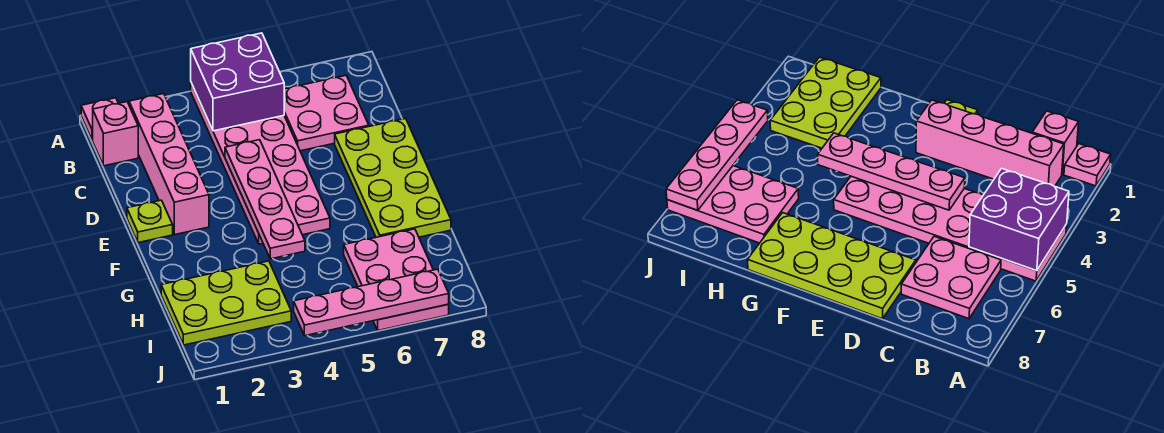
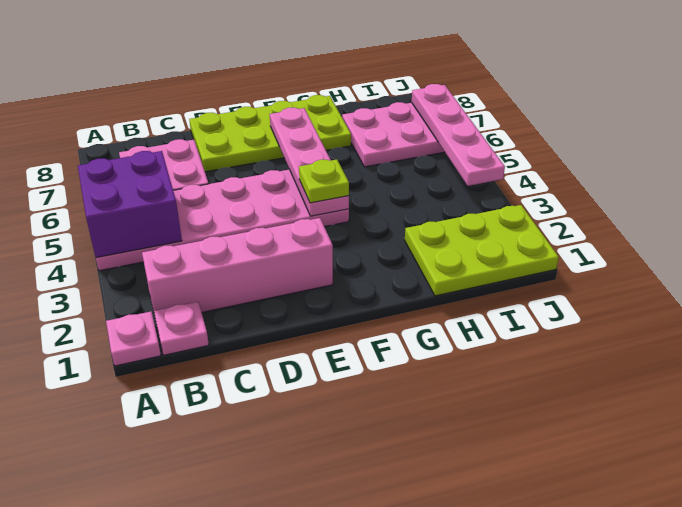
pink brick B1 level 1 -> pink plate B1 level 1
pink plate D4:G4 level 2 -> pink plate F4:F7 level 2
lime plate E1 level 1 -> lime plate F4 level 3
lime plate H1:I3 level 1 -> lime plate H1:J2 level 1

